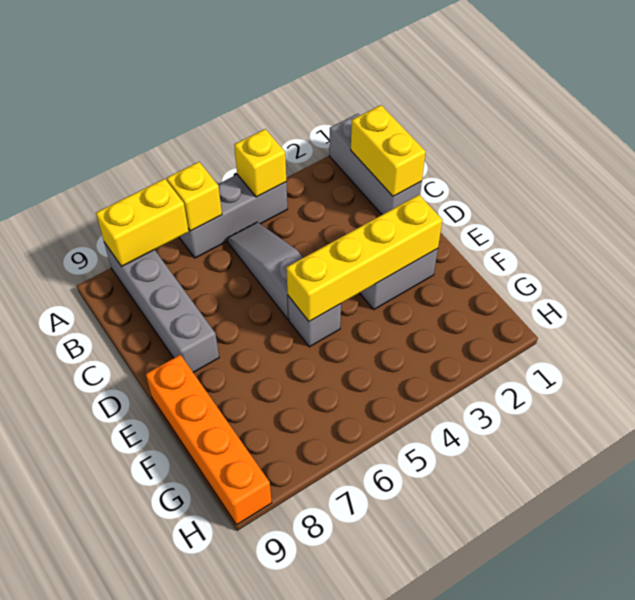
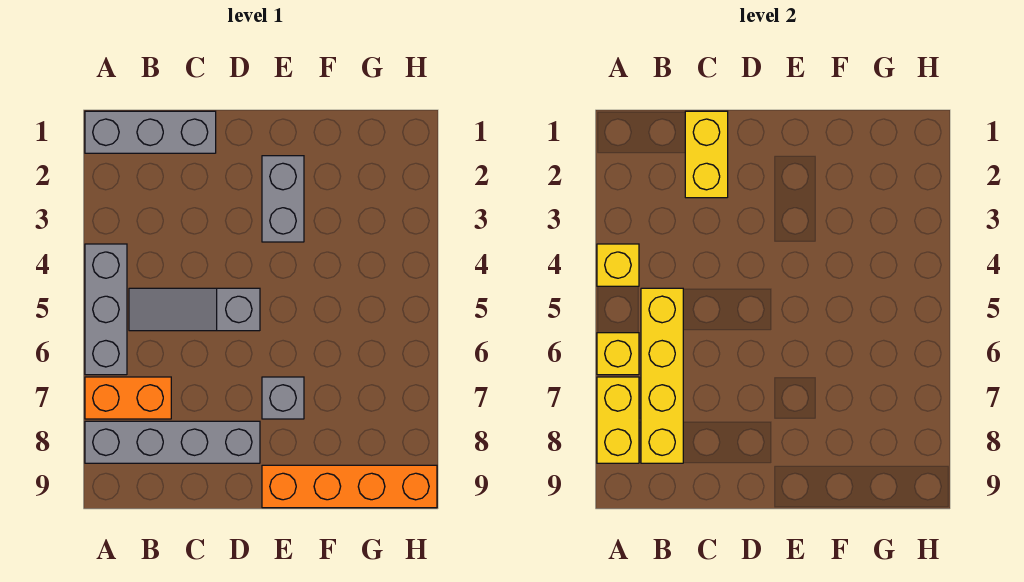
none -> orange brick A7:B7 level 1
yellow brick B1:C1 level 2 -> yellow brick C1:C2 level 2
yellow brick E2:E5 level 2 -> yellow brick B5:B8 level 2
grey brick E5 level 1 -> grey brick E7 level 1

